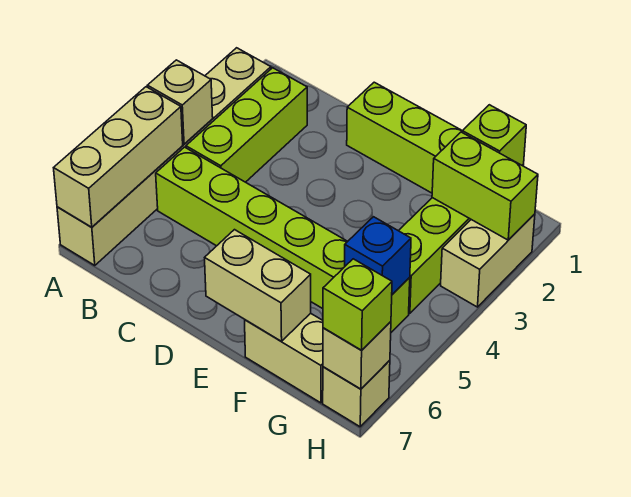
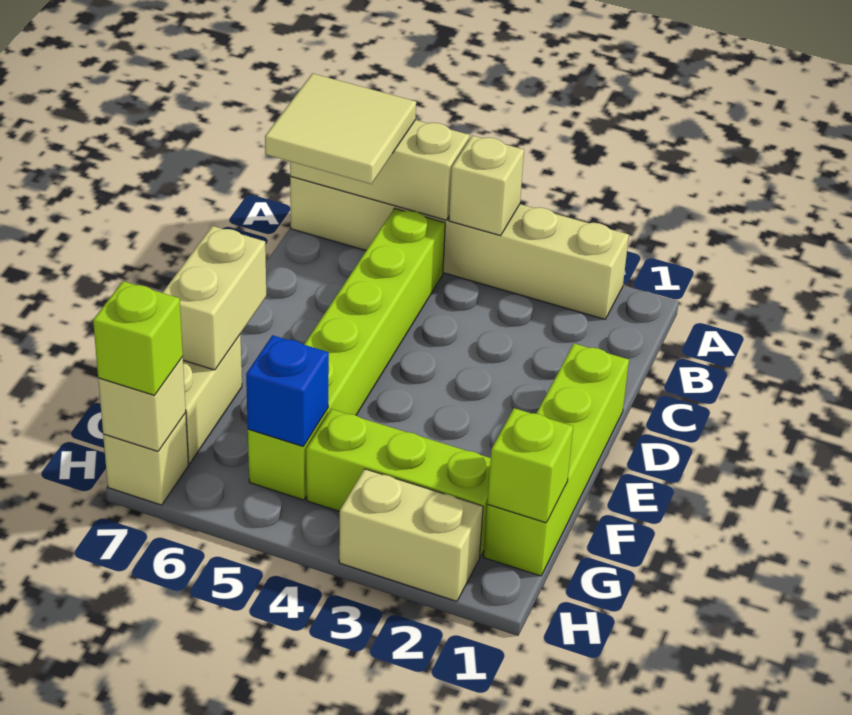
none -> tan tile A6:B7 level 3
lime brick B2:B4 level 1 -> none
lime brick G2:H2 level 2 -> none

